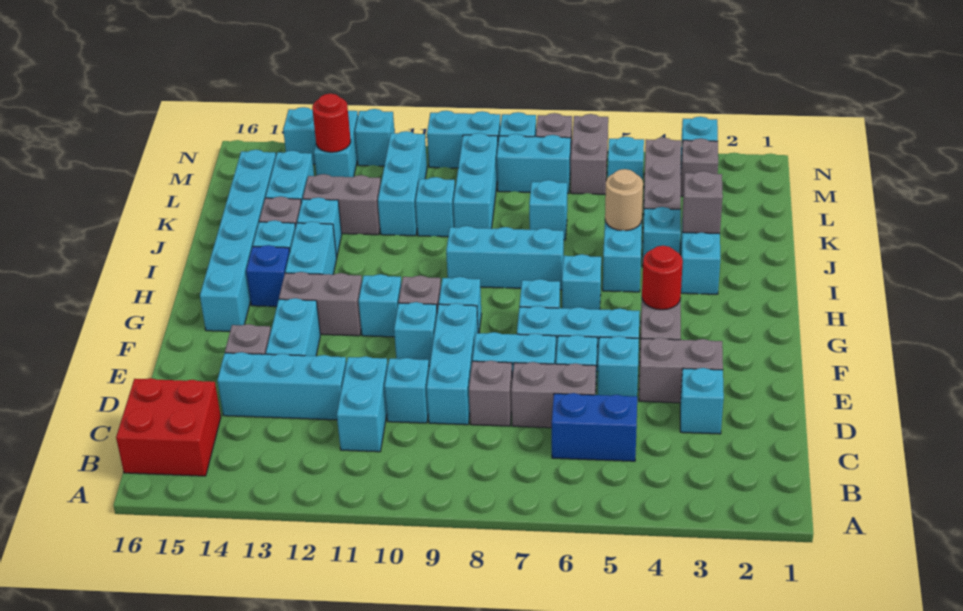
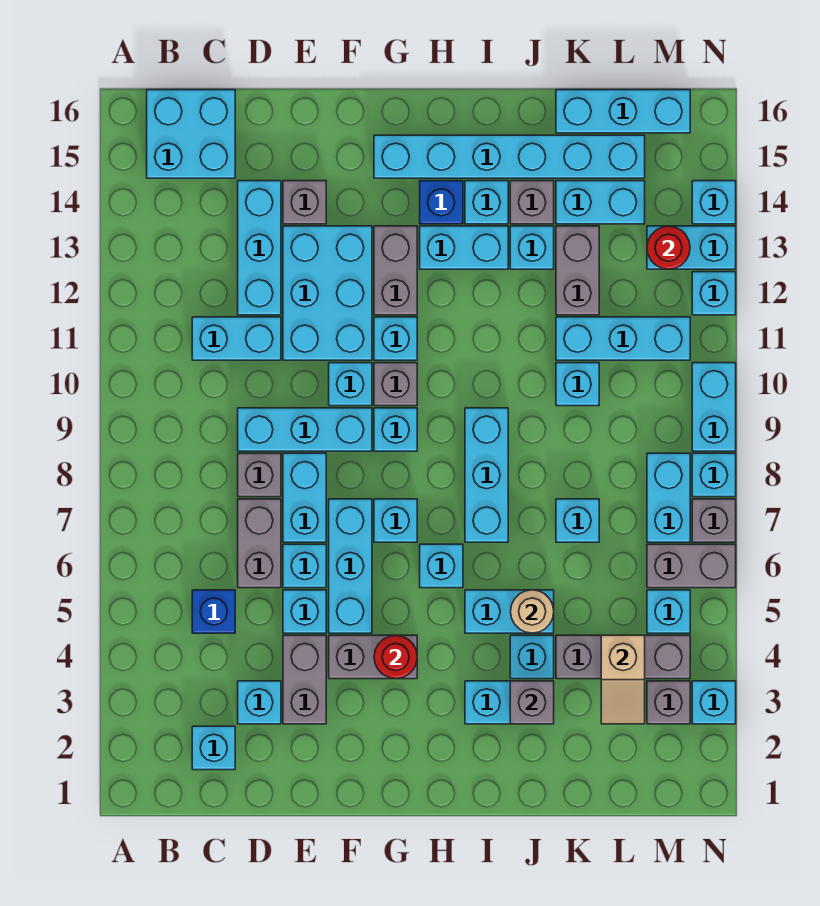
red brick B15:C16 level 1 -> cyan brick B15:C16 level 1
blue brick C5:C6 level 1 -> blue brick C5 level 1
cyan brick D10 level 1 -> cyan brick C2 level 1
cyan brick E13:F13 level 1 -> cyan brick E11:F13 level 1
cyan brick K9:M9 level 1 -> cyan brick K16:M16 level 1
none -> tan slope L3:L4 level 2 top 4

